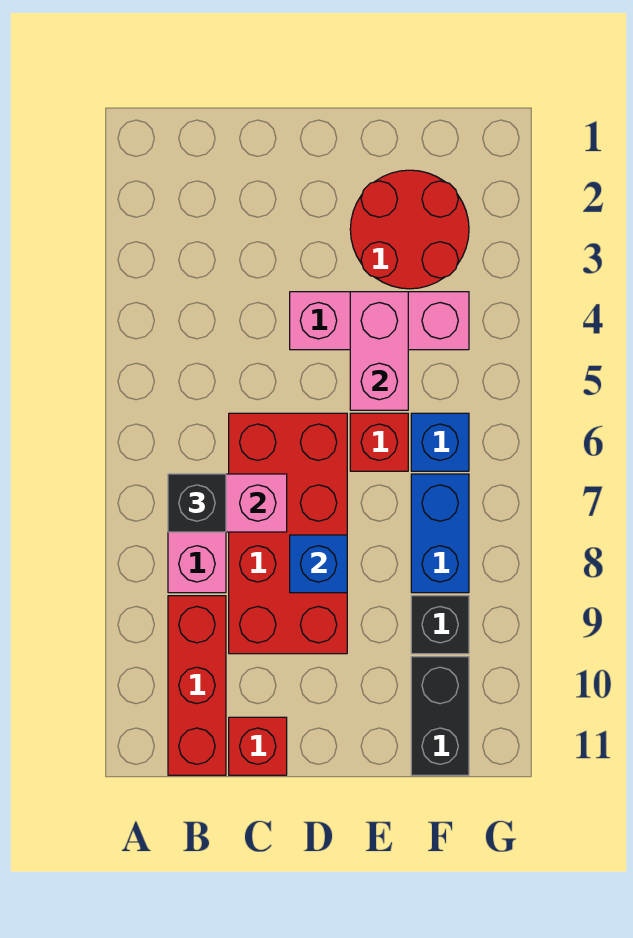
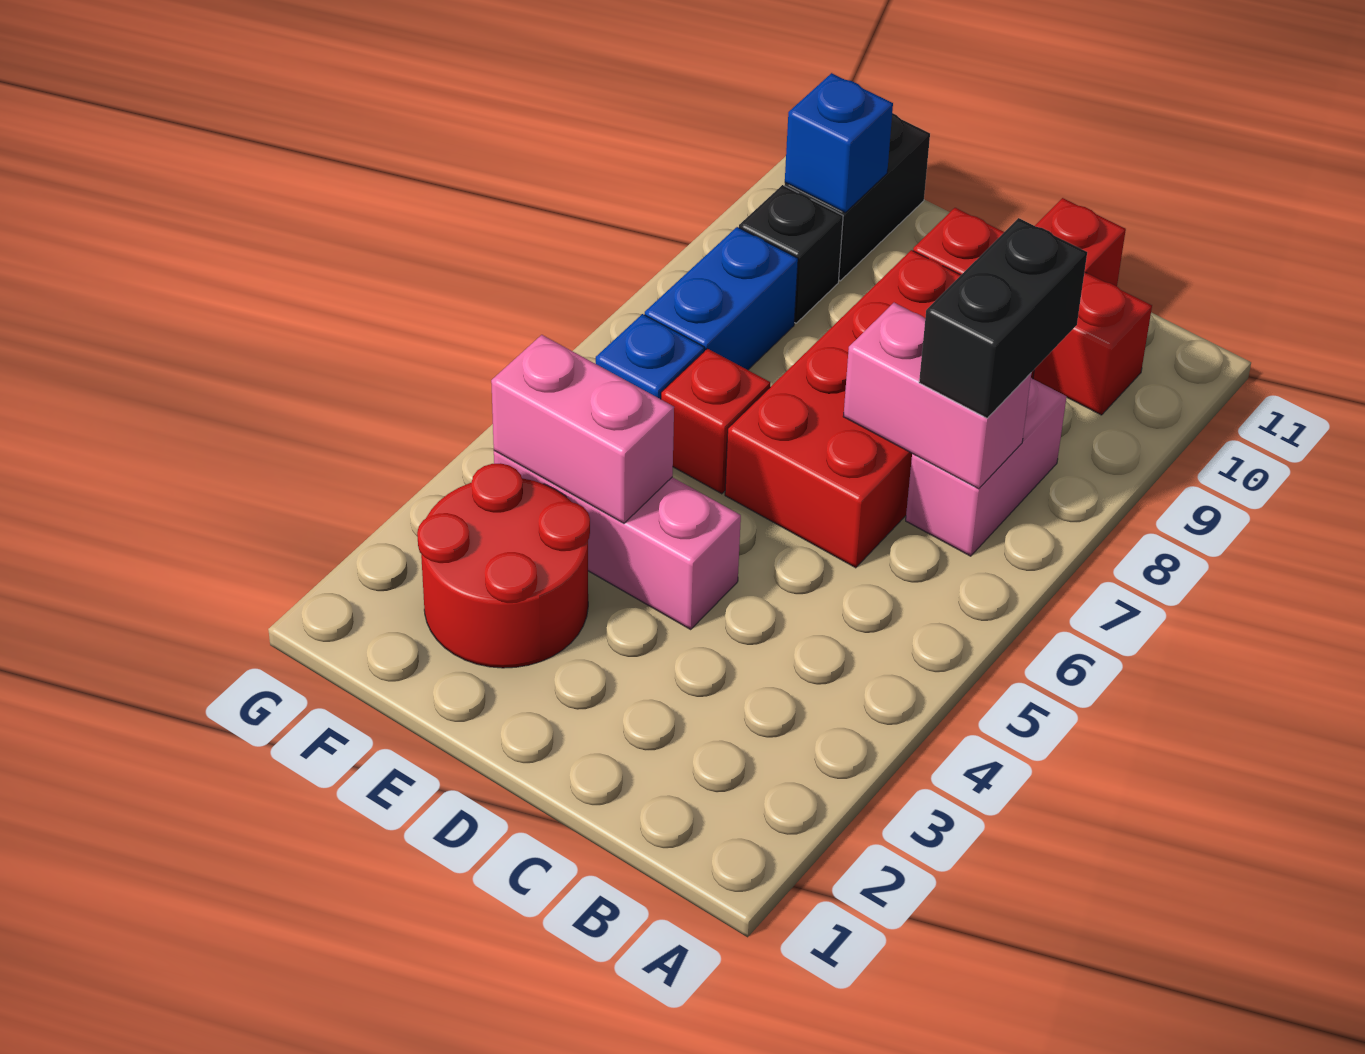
black brick B7 level 3 -> black brick B7:B8 level 3
red brick B9:B11 level 1 -> red brick B10:D10 level 1
blue brick D8 level 2 -> blue brick F10 level 2
pink brick E4:E5 level 2 -> pink brick E4:F4 level 2

